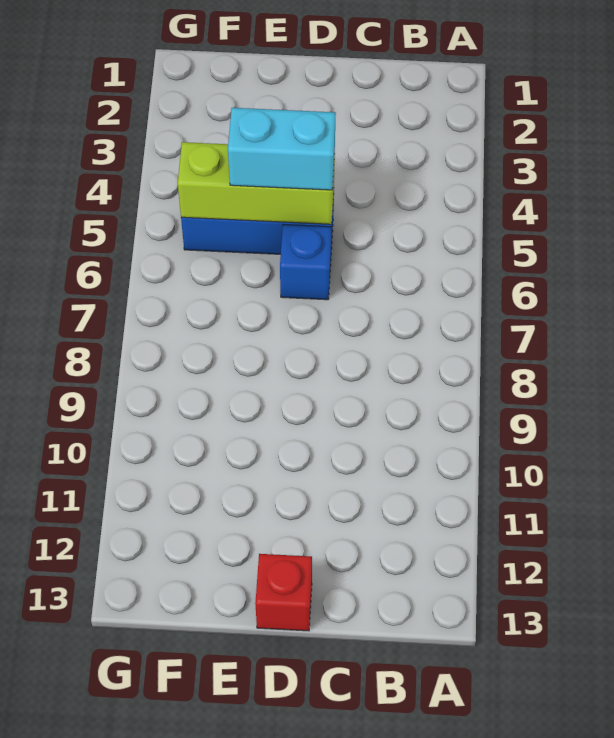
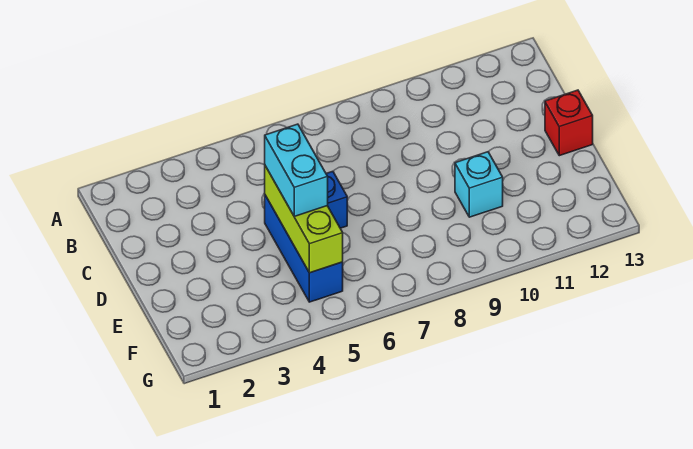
none -> cyan brick E10 level 1

